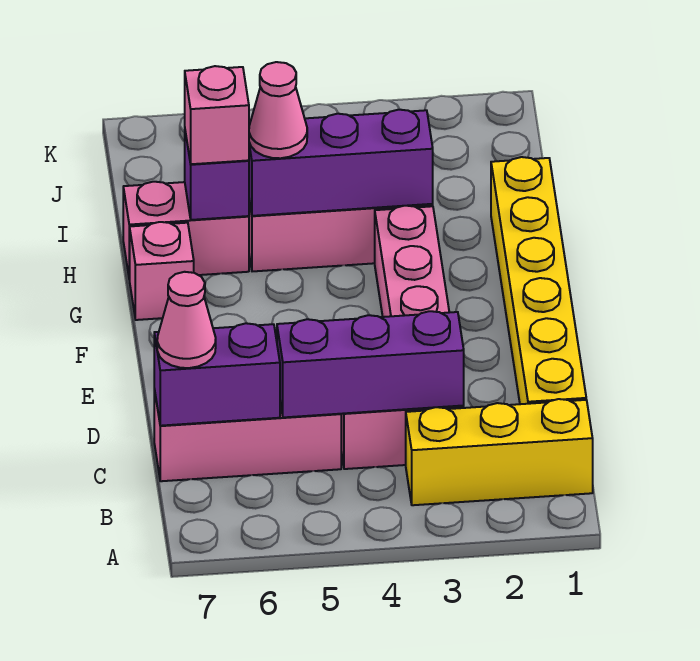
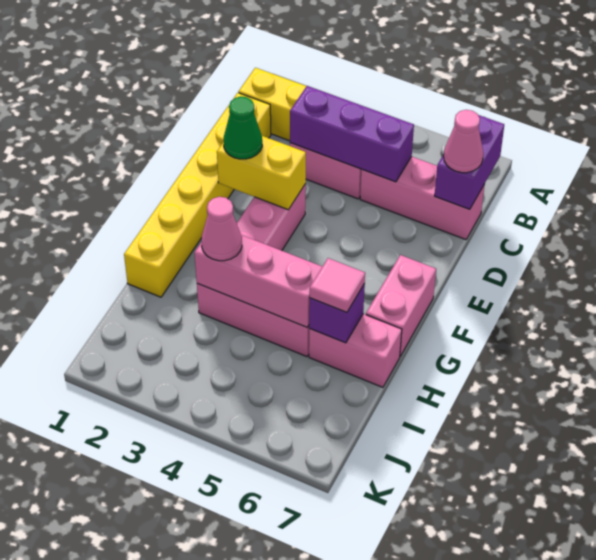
purple brick C6:C7 level 2 -> purple brick B7:C7 level 2
none -> yellow brick E2:E3 level 2
none -> green cone E2 level 3
pink brick G7 level 1 -> pink brick F7:G7 level 1
purple brick H3:H5 level 2 -> pink brick H3:H5 level 2
pink cone H5 level 3 -> pink cone H3 level 3
pink brick H6 level 3 -> pink tile H6 level 3

